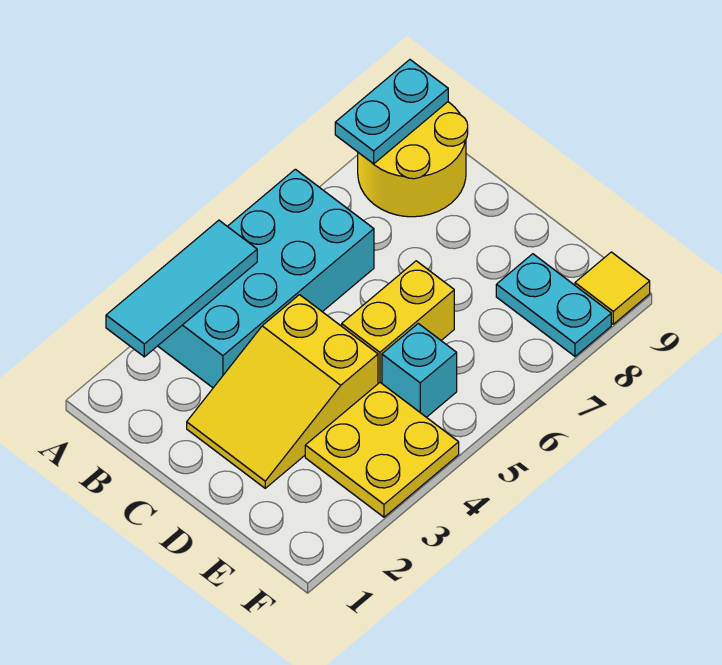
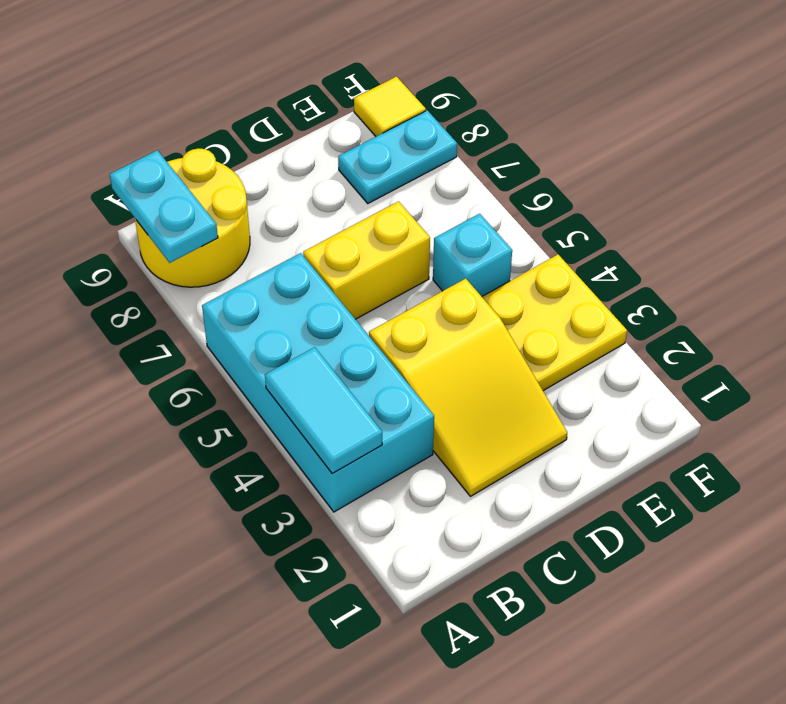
cyan tile A2:A4 level 2 -> cyan tile A3:A4 level 2
yellow brick D5:D6 level 1 -> yellow brick C6:D6 level 1

